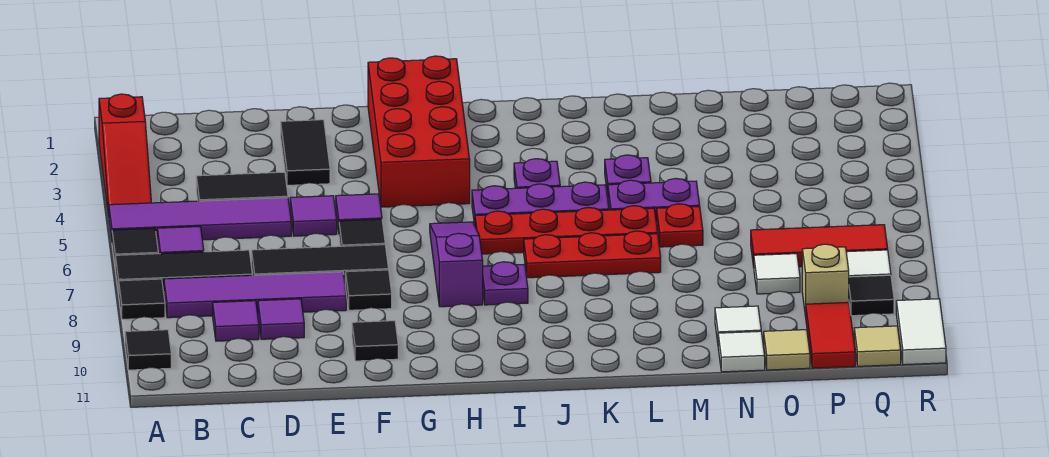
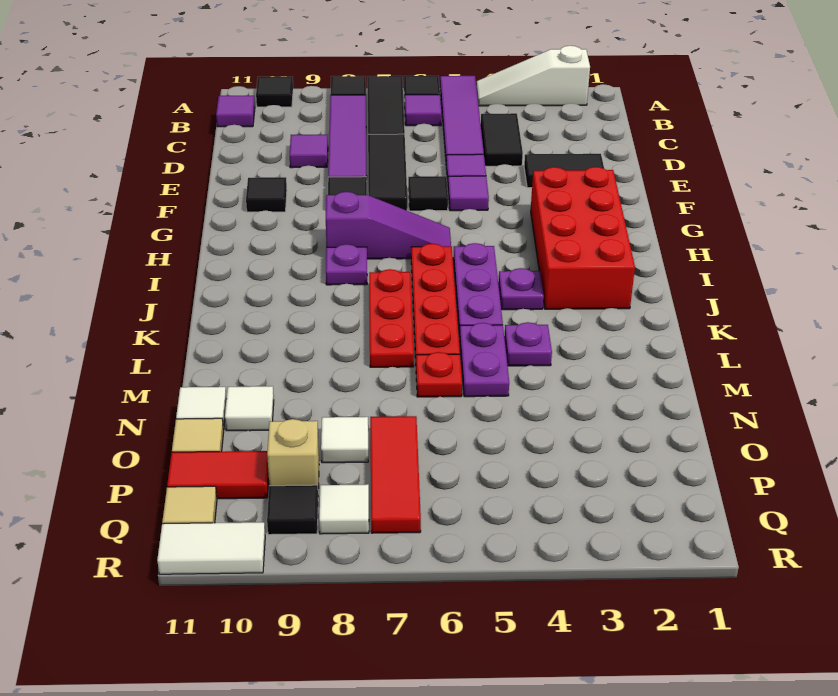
red slope A2:A4 level 1 top 2 -> white slope A2:A4 level 1 top 2
purple tile C9 level 1 -> purple tile B11 level 1
red brick G1:H4 level 1 -> red brick G2:J3 level 1

